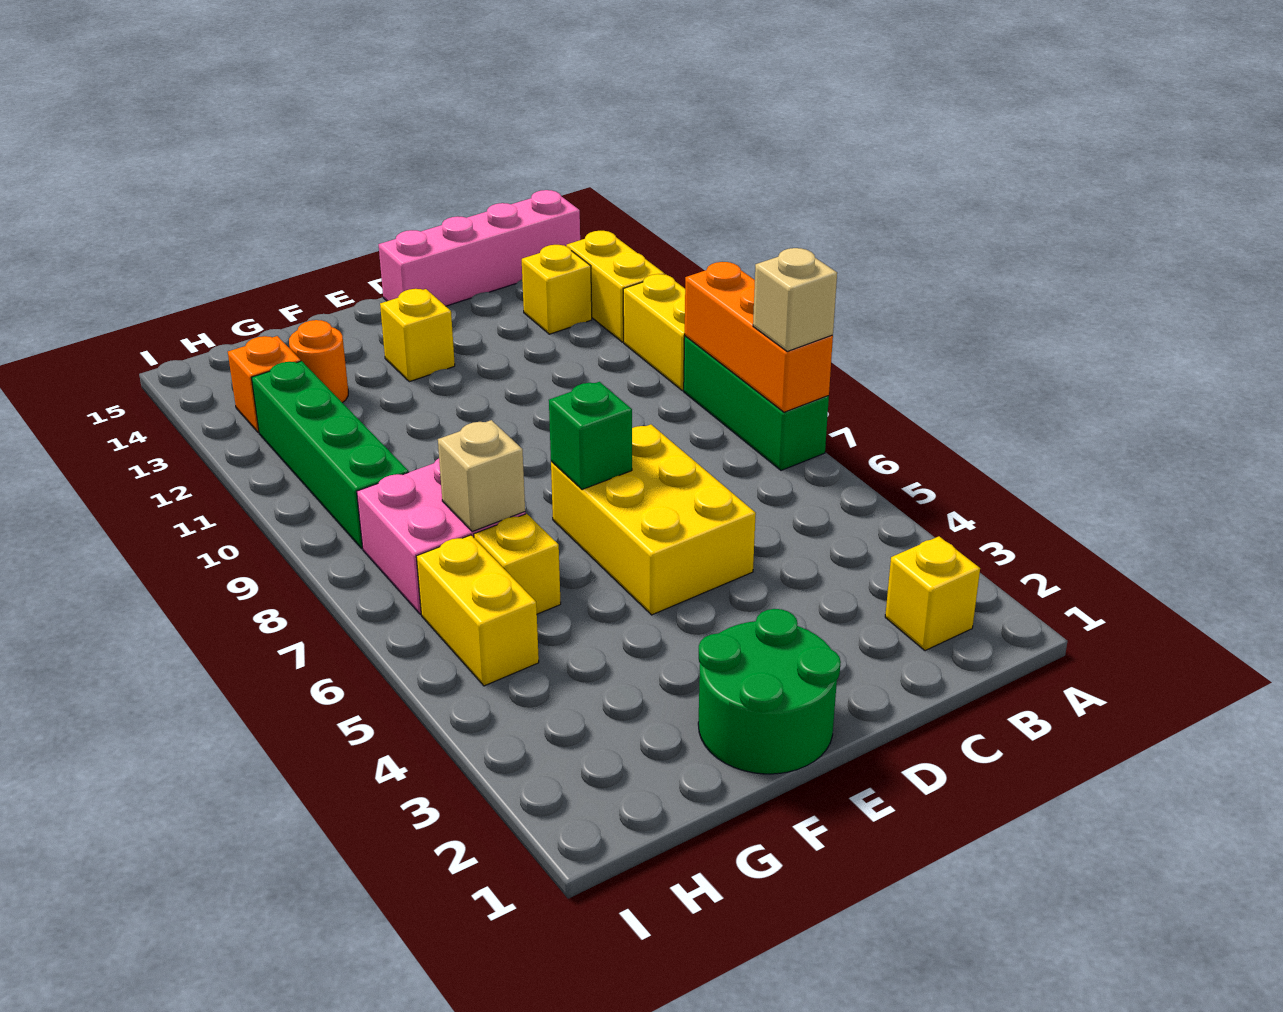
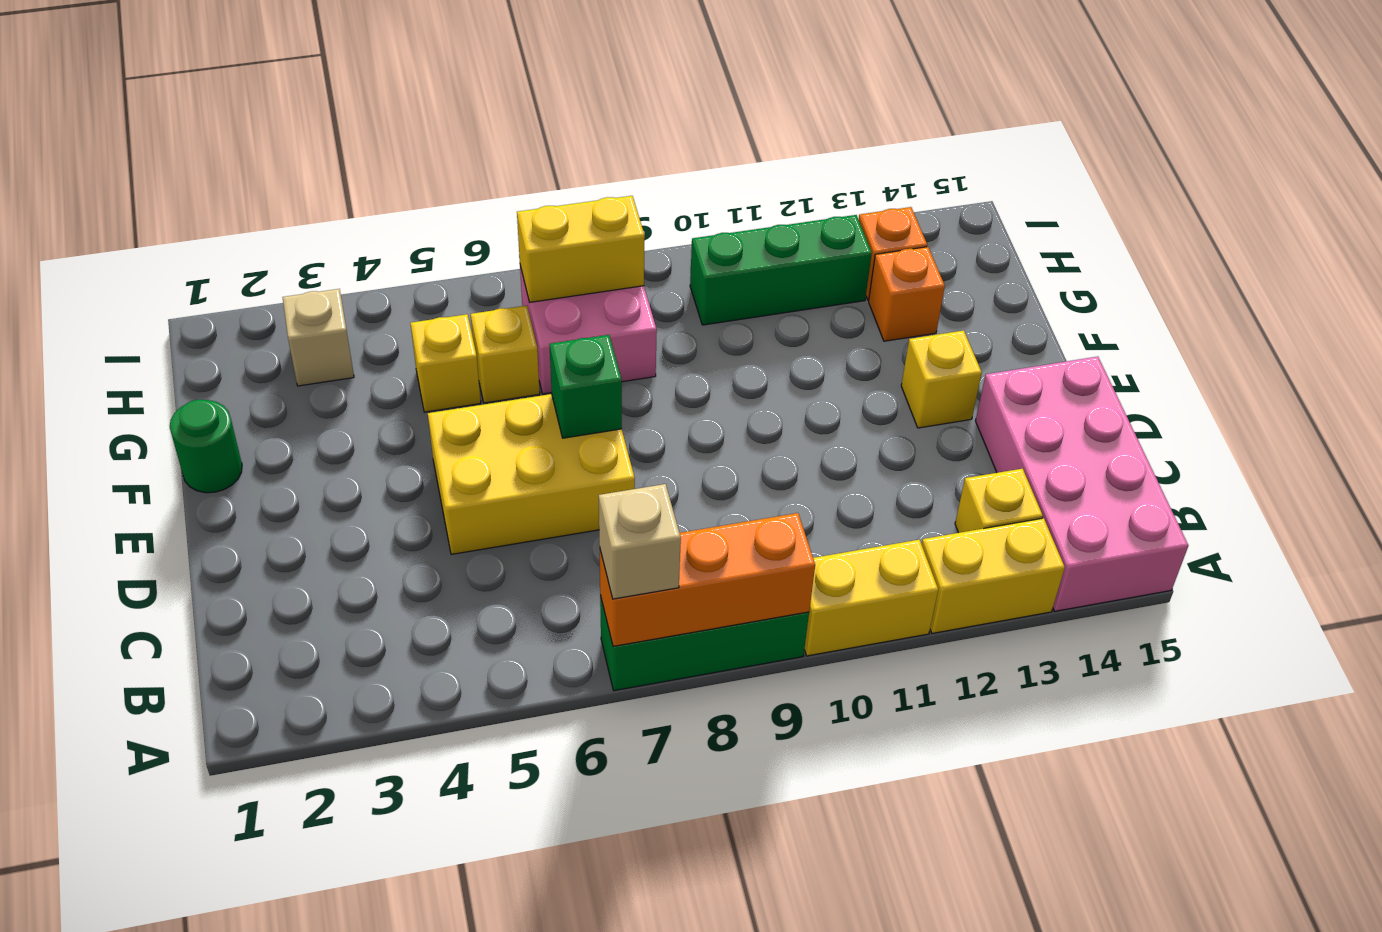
pink brick A15:D15 level 1 -> pink brick A14:D15 level 1
yellow brick B2 level 1 -> yellow brick G5 level 1
green round brick E1:F2 level 1 -> green round brick F1 level 1
tan brick G7 level 2 -> tan brick H3 level 1
orange round brick G13 level 1 -> orange brick G13 level 1
yellow brick H5:H6 level 1 -> yellow brick H7:H8 level 2
green brick H9:H12 level 1 -> green brick H10:H12 level 1

